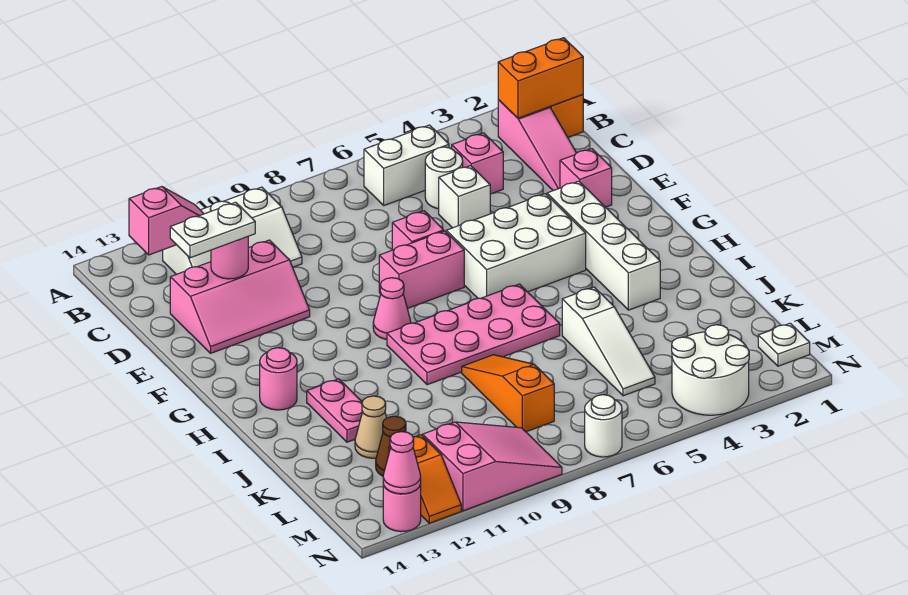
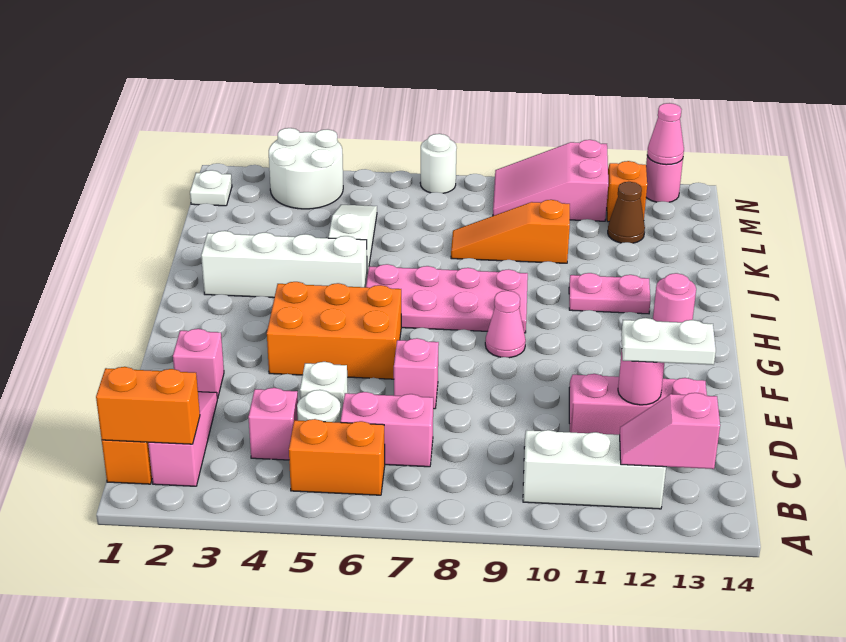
white brick B5:B6 level 1 -> orange brick B5:B6 level 1
white brick F3:I3 level 1 -> white brick I2:I5 level 1
white brick F4:G6 level 1 -> orange brick F4:G6 level 1
pink brick F7:F8 level 1 -> pink brick C6:C7 level 1
pink plate I12:J12 level 1 -> pink plate I11:I12 level 1
orange slope J8:L8 level 1 top L -> orange slope K8:K10 level 1 top 10
tan cone K12 level 1 -> none

